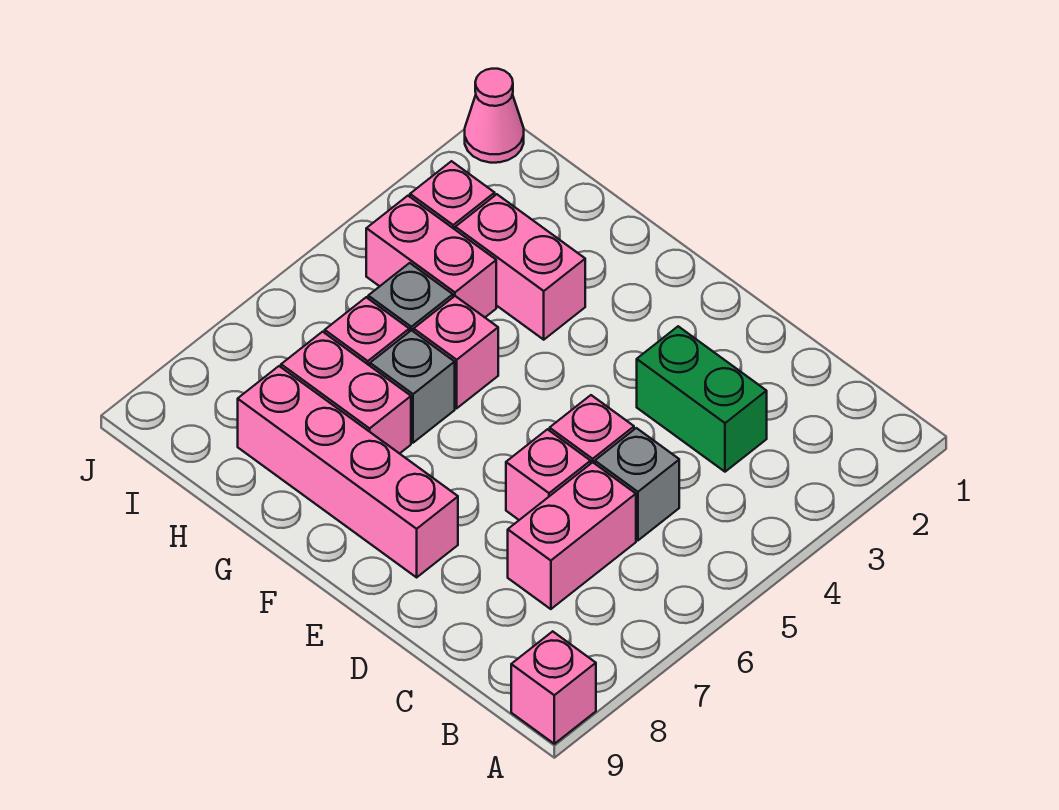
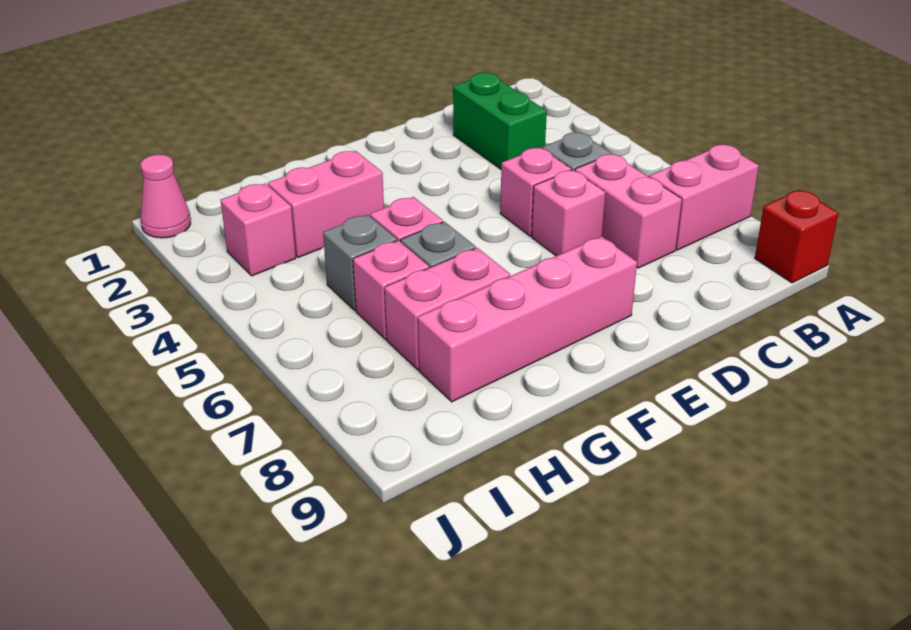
pink brick A9 level 1 -> red brick A9 level 1
green brick C3:D3 level 1 -> green brick C2:C3 level 1
pink brick H4:I4 level 1 -> pink brick A7:B7 level 1

